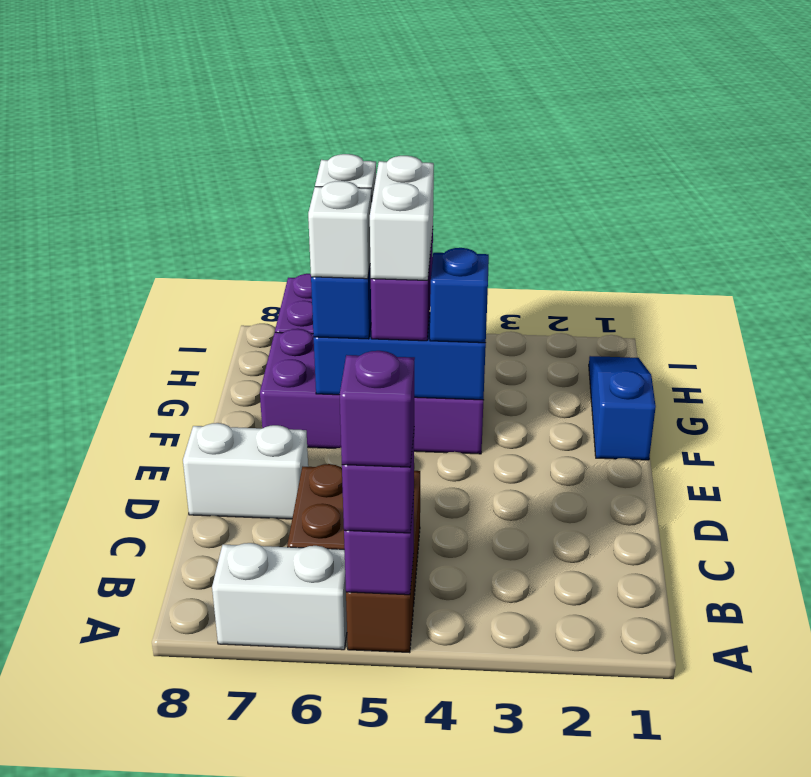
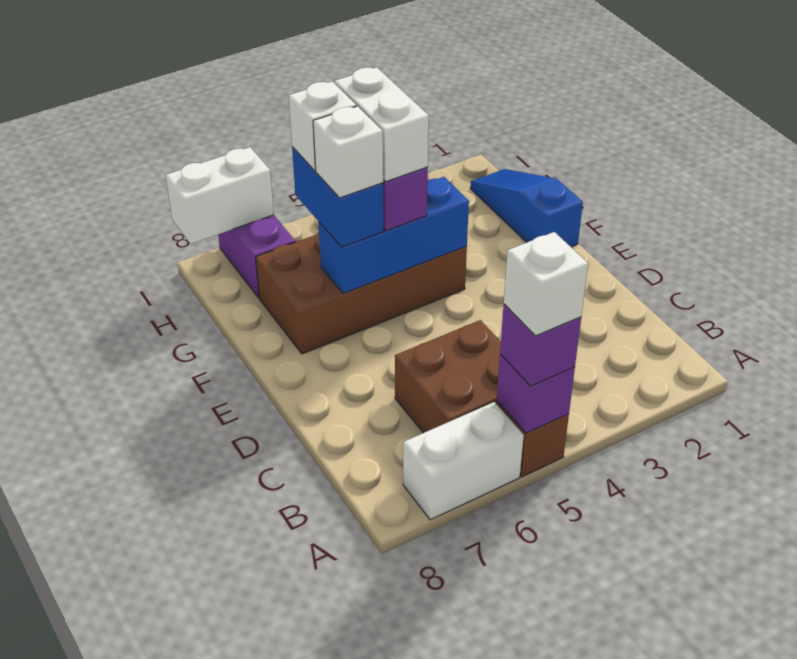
purple brick A5 level 4 -> white brick A5 level 4
white brick D7:D8 level 1 -> white brick I7:I8 level 2
purple brick F4:G7 level 1 -> brown brick F4:G7 level 1
blue brick F4 level 3 -> none

